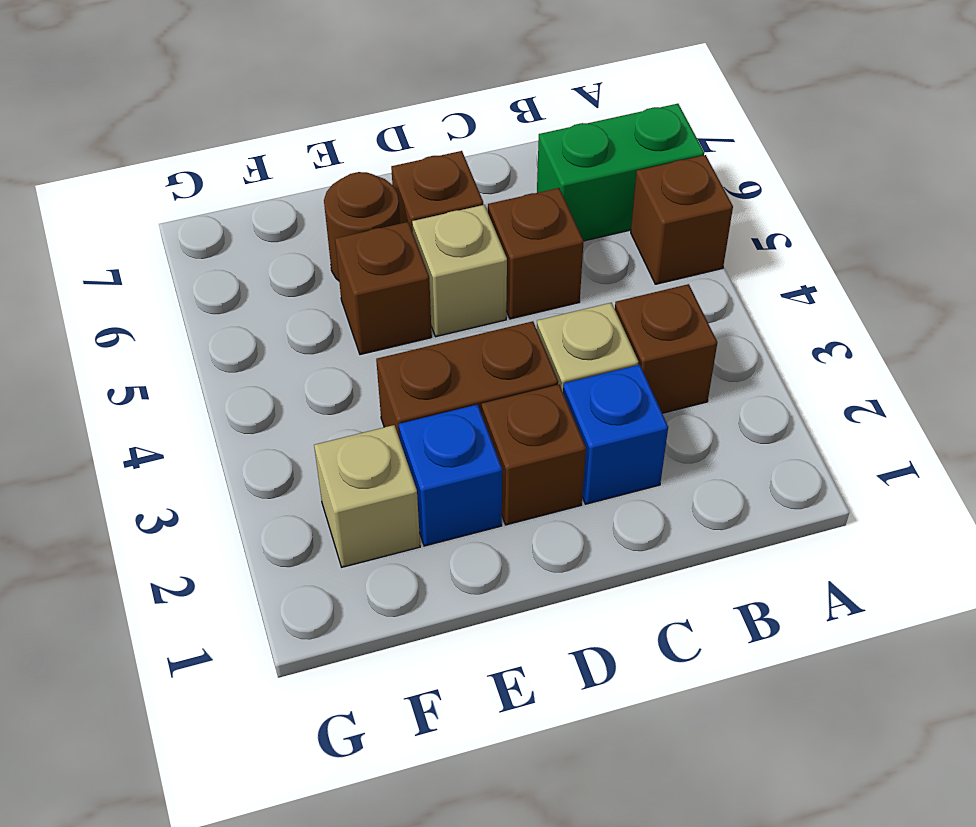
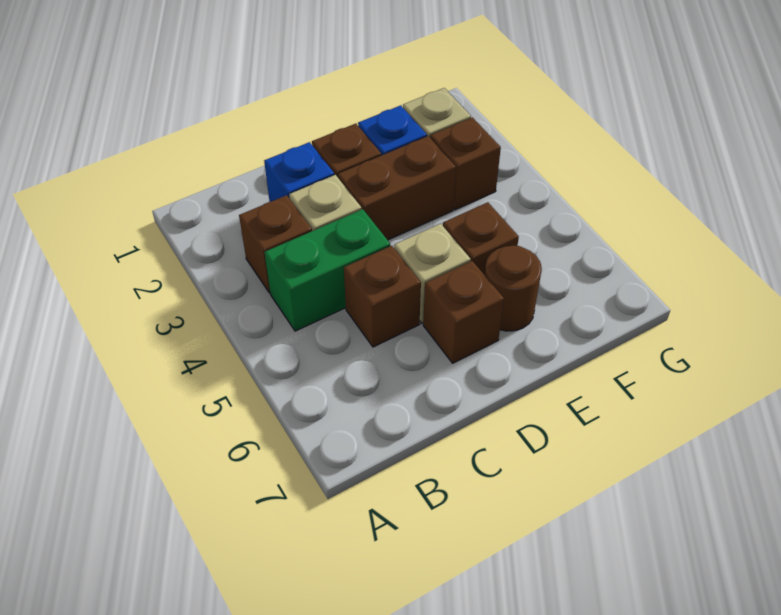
brown brick A5 level 1 -> brown brick F3 level 1
green brick A6:B6 level 1 -> green brick B4:C4 level 1

